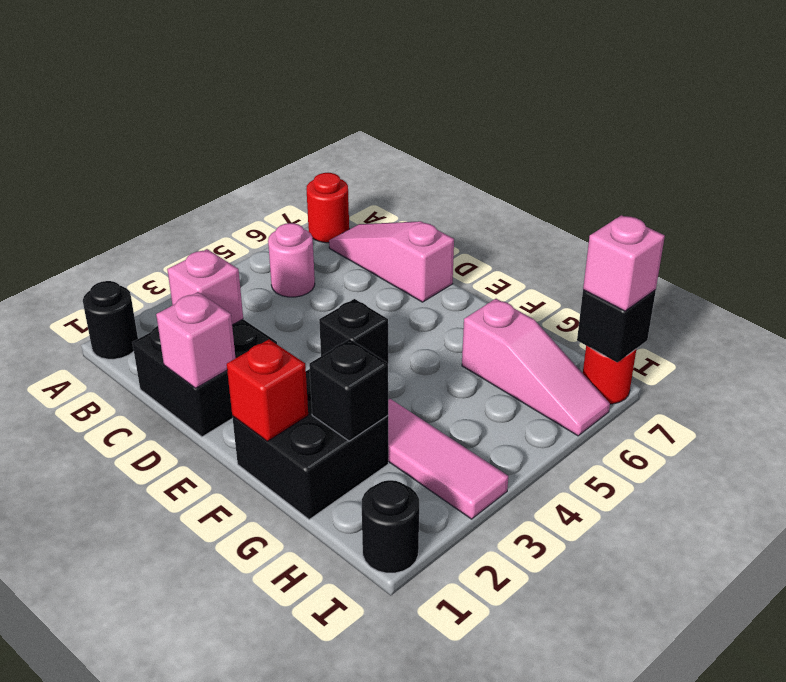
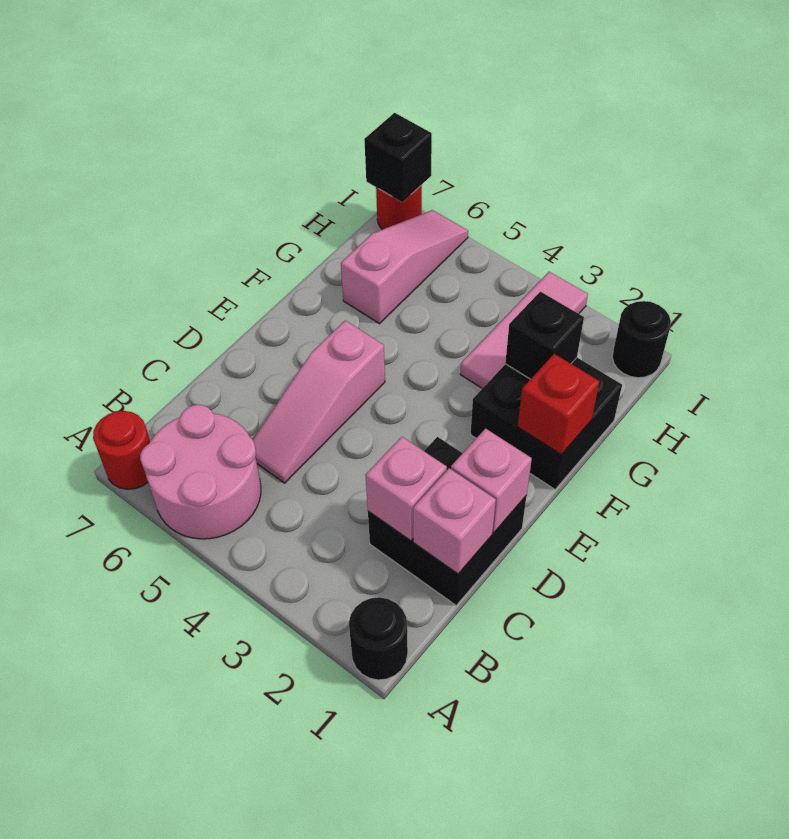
pink round brick B5 level 1 -> pink round brick A5:B6 level 1
pink slope B7:D7 level 1 top D -> pink slope C5:E5 level 1 top E
black brick E4 level 1 -> none
pink brick I7 level 3 -> pink brick C1 level 2

